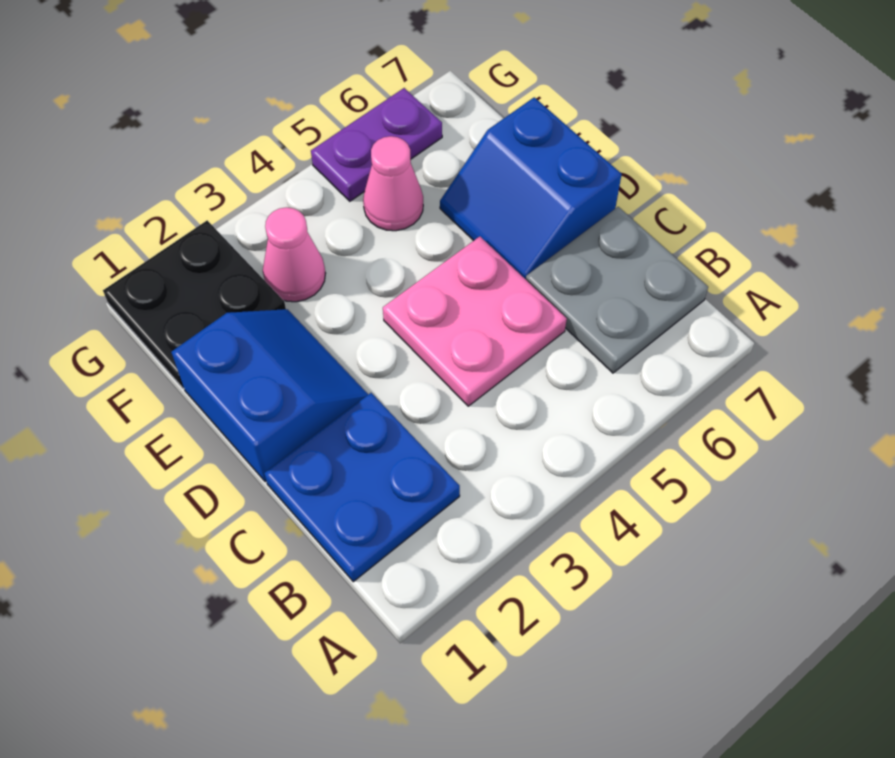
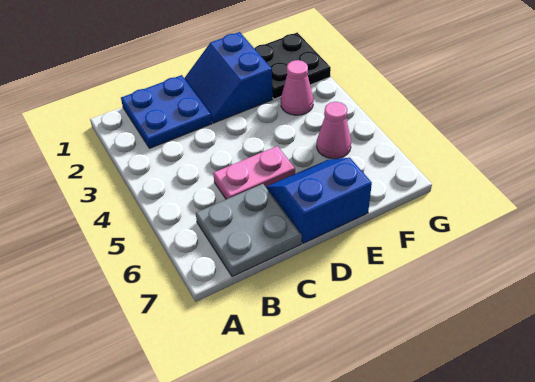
pink plate C4:D5 level 1 -> pink plate C5:D5 level 1
blue slope D1:E2 level 1 top 1 -> blue slope D1:E2 level 1 top E
purple plate G5:G6 level 1 -> none

